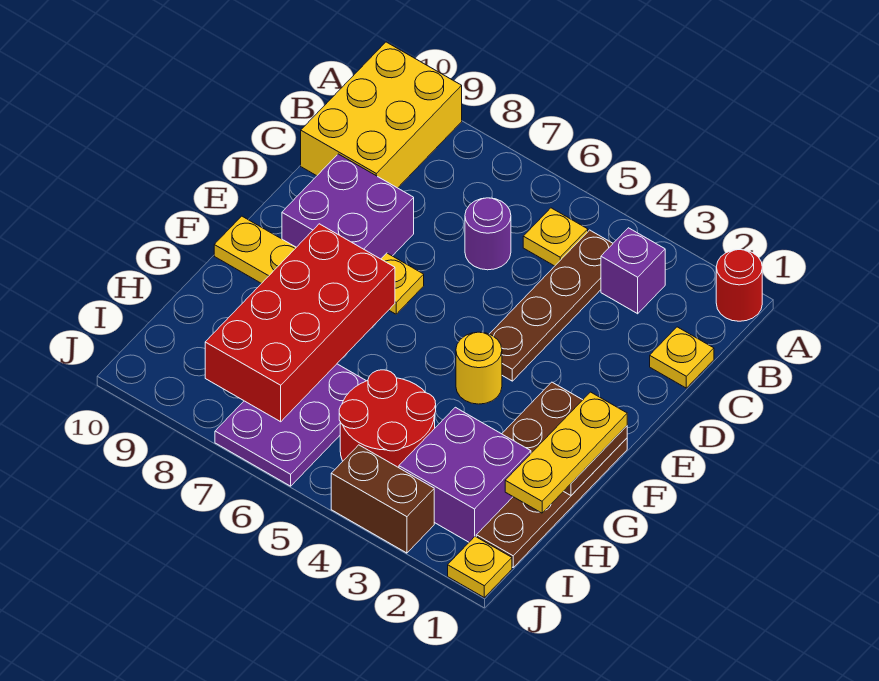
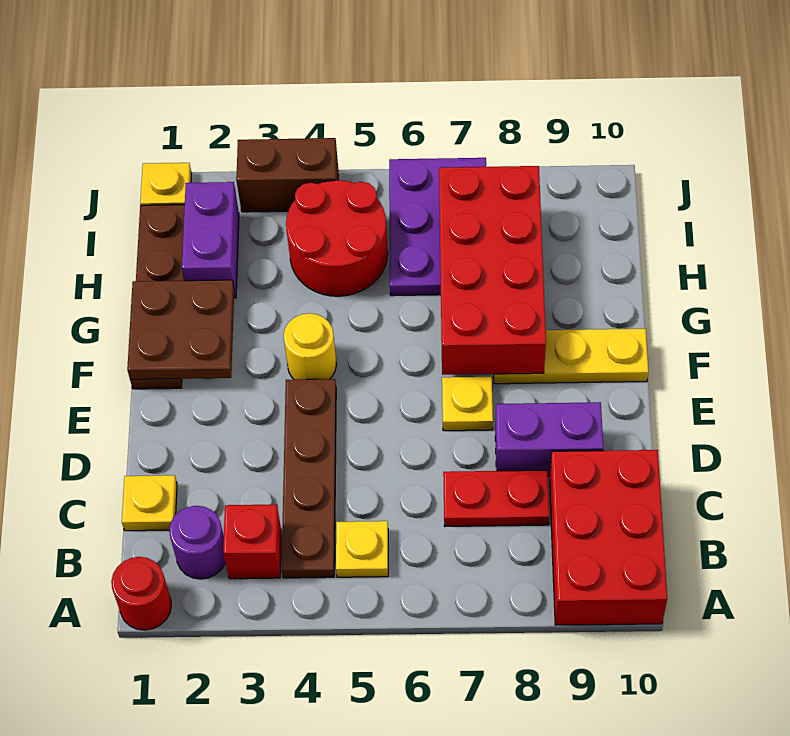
yellow brick A9:C10 level 1 -> red brick A9:C10 level 1
purple brick B3 level 1 -> red brick B3 level 1
purple round brick C6 level 1 -> purple round brick B2 level 1
none -> red plate C7:C8 level 1
purple brick D8:E9 level 1 -> purple brick D8:D9 level 1
yellow plate F1:H1 level 3 -> none
purple brick H2:I3 level 1 -> purple brick H2:I2 level 1

